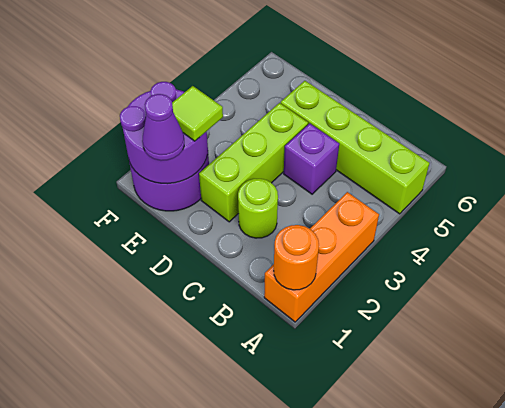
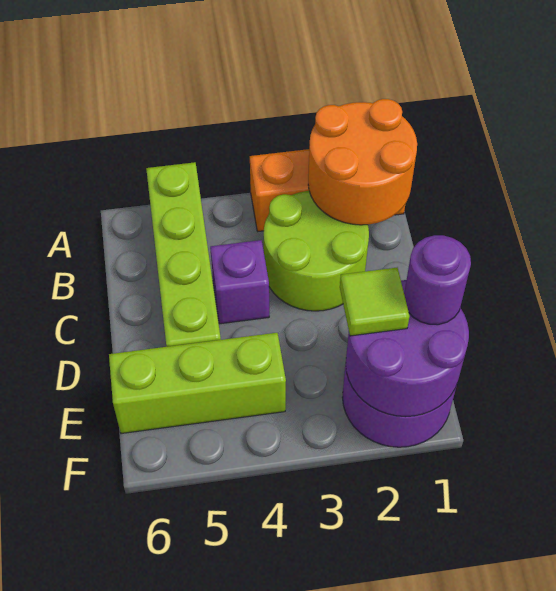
orange round brick A1 level 2 -> orange round brick A1:B2 level 2
lime round brick C2 level 1 -> lime round brick B2:C3 level 1
lime brick D2:D4 level 1 -> lime brick E4:E6 level 1
purple cone E1 level 3 -> purple round brick E1 level 3

